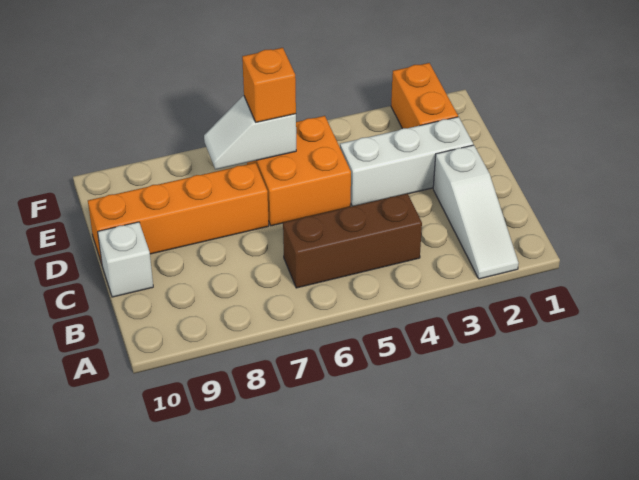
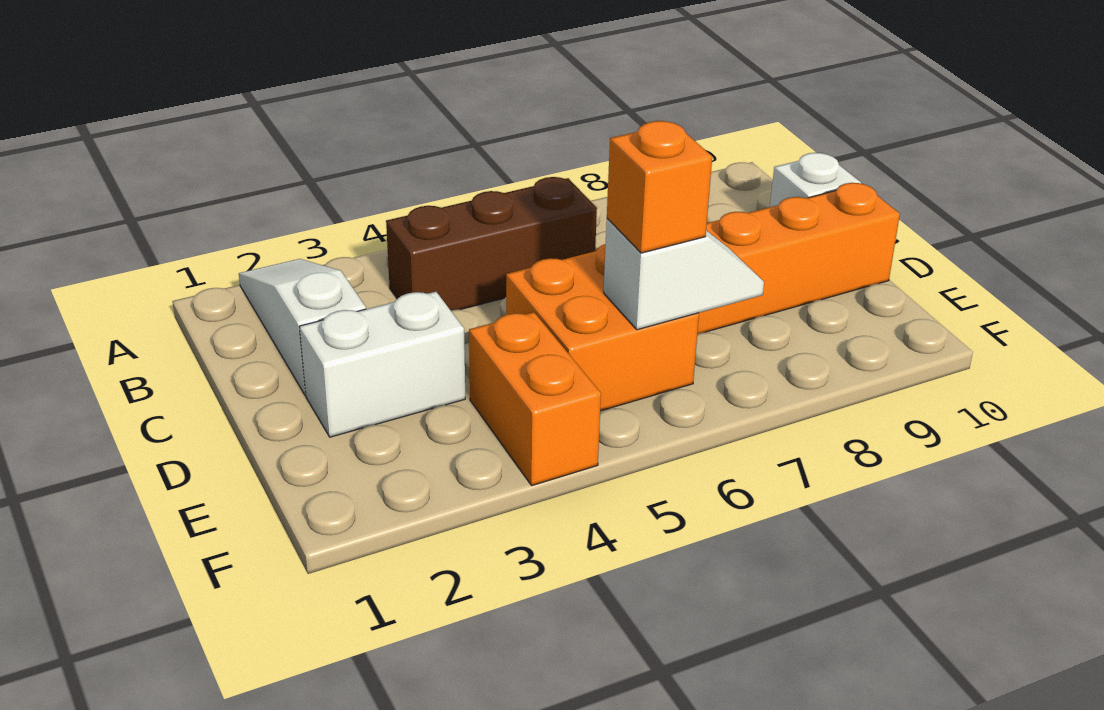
white brick D2:D4 level 1 -> white brick D2:D3 level 1
orange brick E2:F2 level 1 -> orange brick E4:F4 level 1

